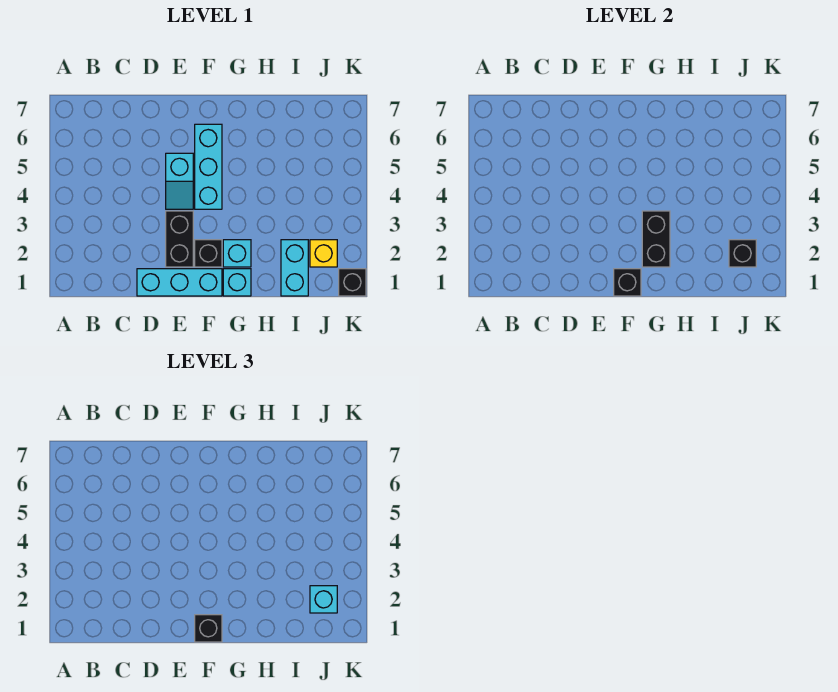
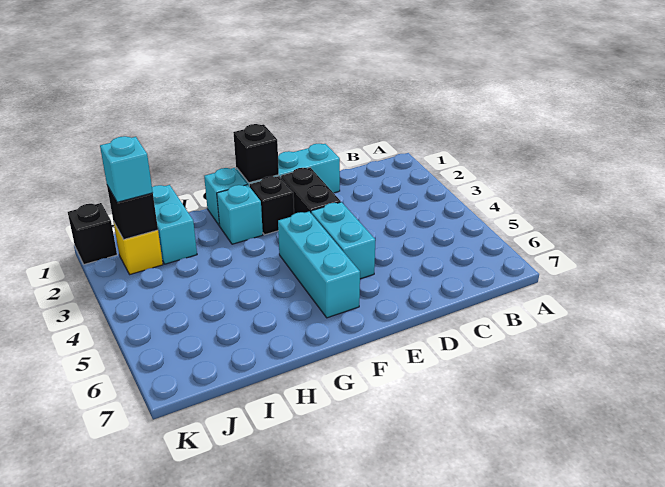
cyan slope E4:E5 level 1 top 5 -> cyan brick E4:E5 level 1
black brick F1 level 3 -> none
black brick G2:G3 level 2 -> none

